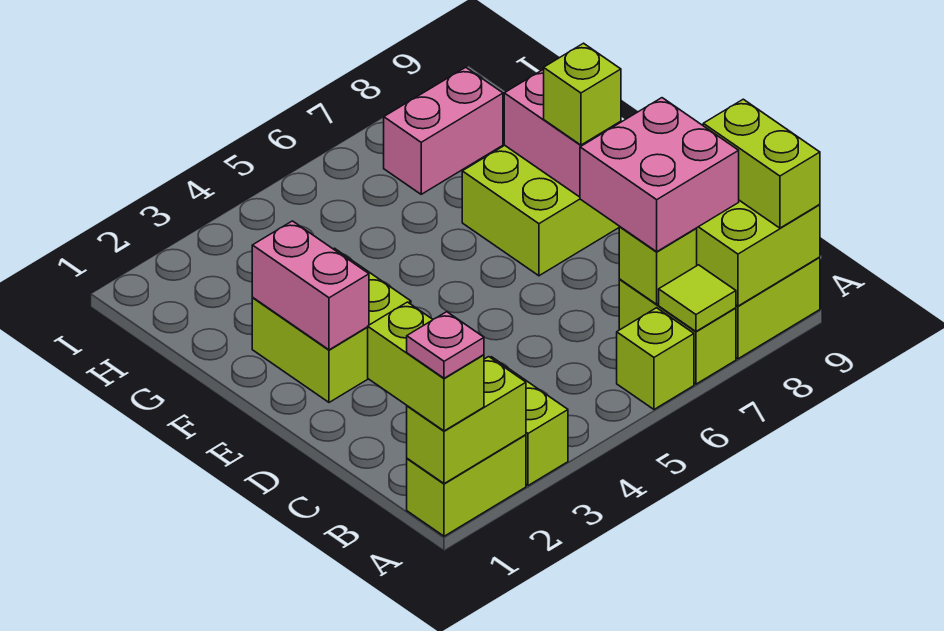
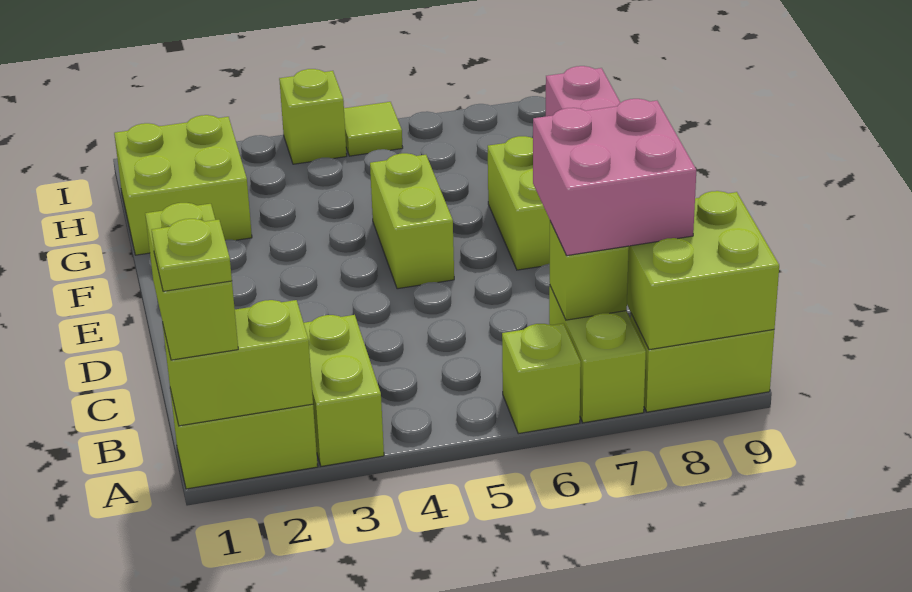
pink plate A1 level 4 -> lime plate A1 level 4
lime tile A7 level 2 -> lime tile I5 level 1
lime brick A9:B9 level 3 -> lime brick E5:F5 level 1
lime brick E2:F3 level 1 -> lime brick G1:H2 level 1
pink brick E2:F2 level 2 -> none
lime brick E8 level 3 -> lime brick I4 level 1
pink brick H7:H8 level 1 -> none

